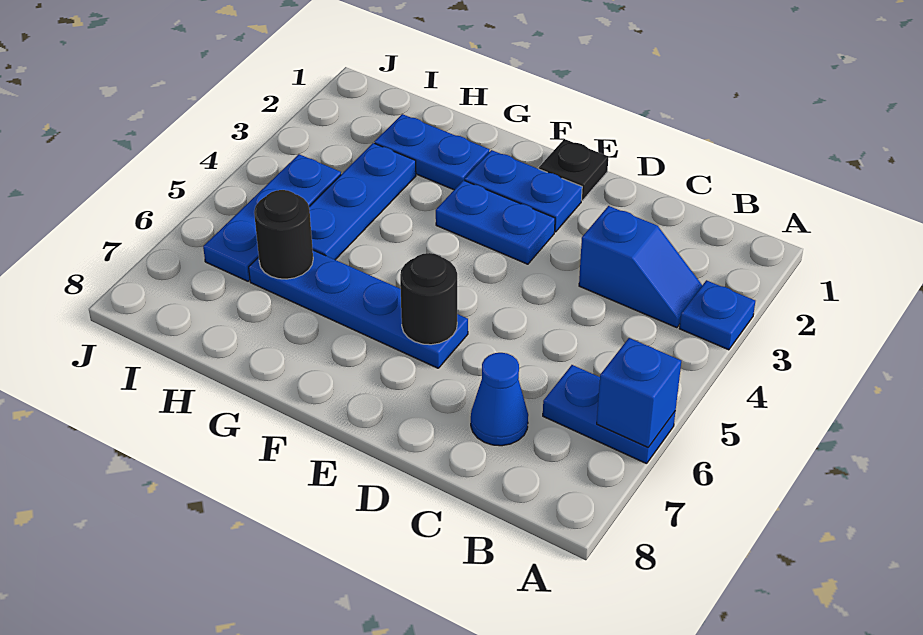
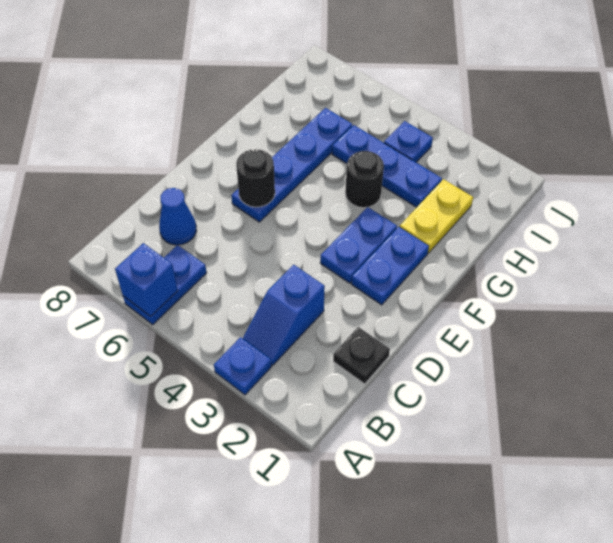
black plate E1 level 1 -> black plate C1 level 1
blue plate G2:H2 level 1 -> yellow plate G2:H2 level 1
black round brick H6 level 2 -> black round brick G4 level 1
blue plate I4:I6 level 1 -> blue plate I4 level 1

